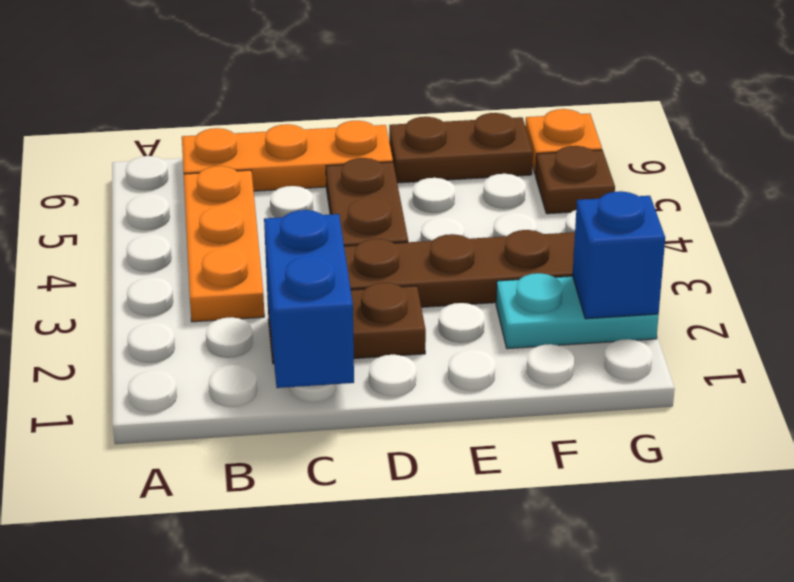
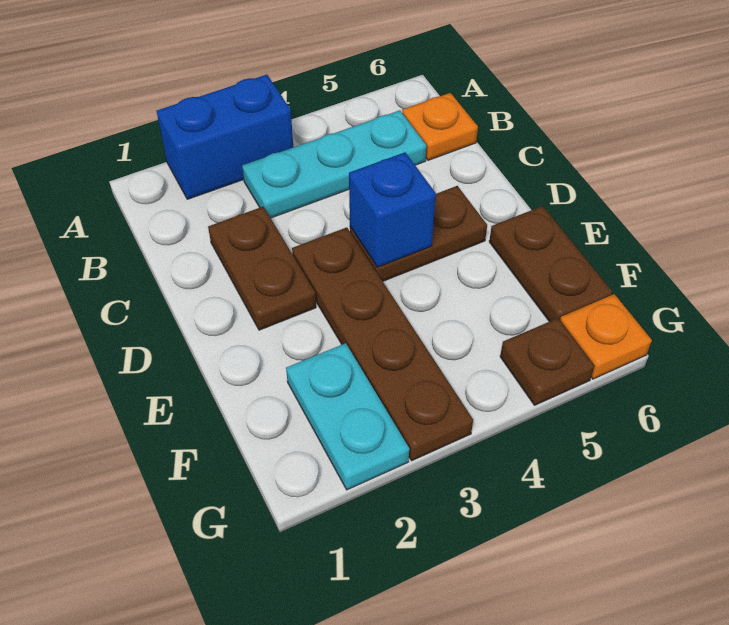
orange plate B3:B5 level 1 -> cyan plate B3:B5 level 1
orange plate B6:D6 level 1 -> orange plate B6 level 1
blue brick C1:C2 level 2 -> blue brick A2:A3 level 1
blue brick G2 level 2 -> blue brick D4 level 2

